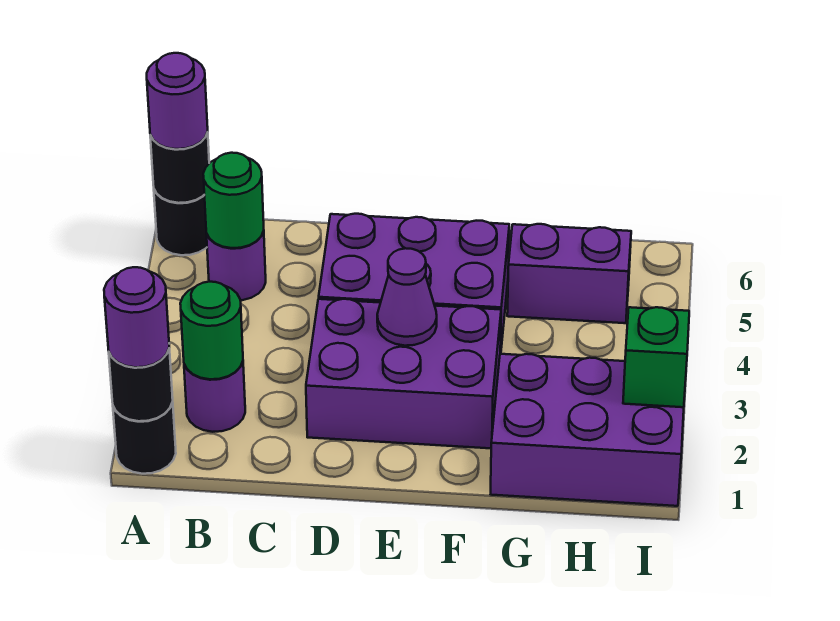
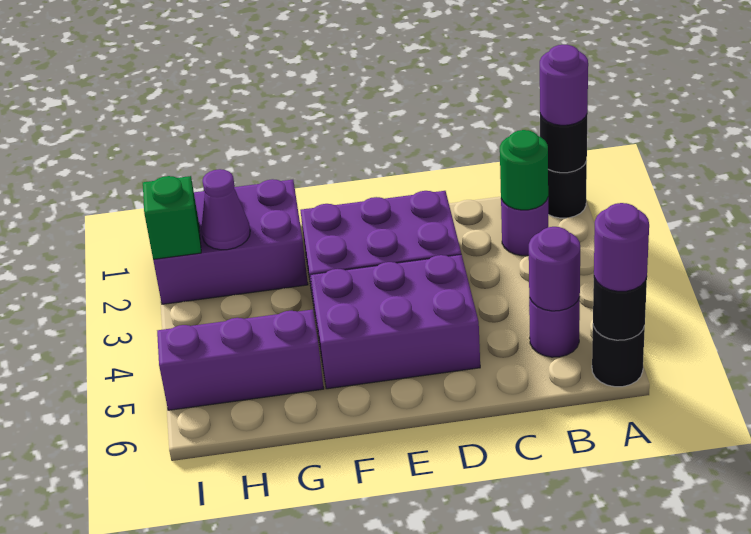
green round brick B5 level 2 -> purple round brick B5 level 2
purple cone E3 level 2 -> purple cone H2 level 2
purple brick G5:H5 level 1 -> purple brick G5:I5 level 1

